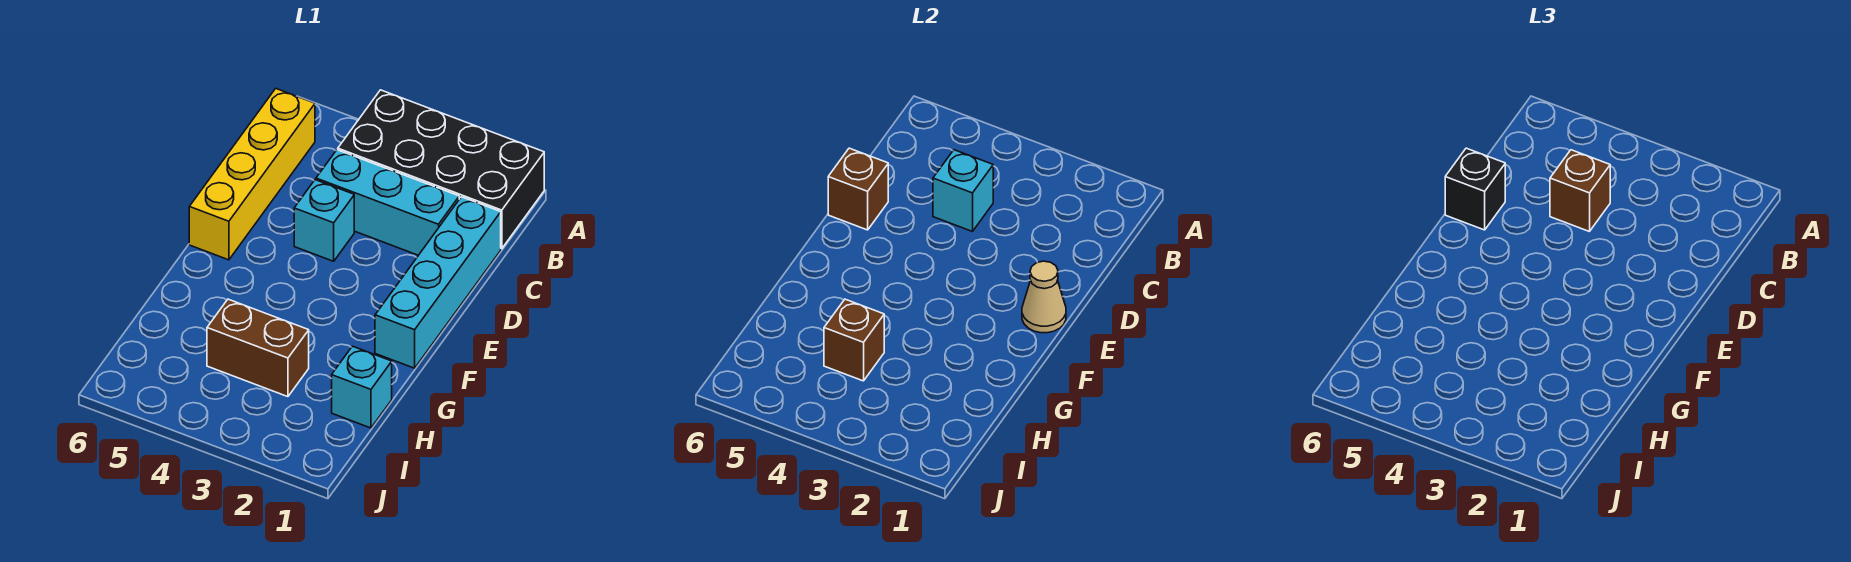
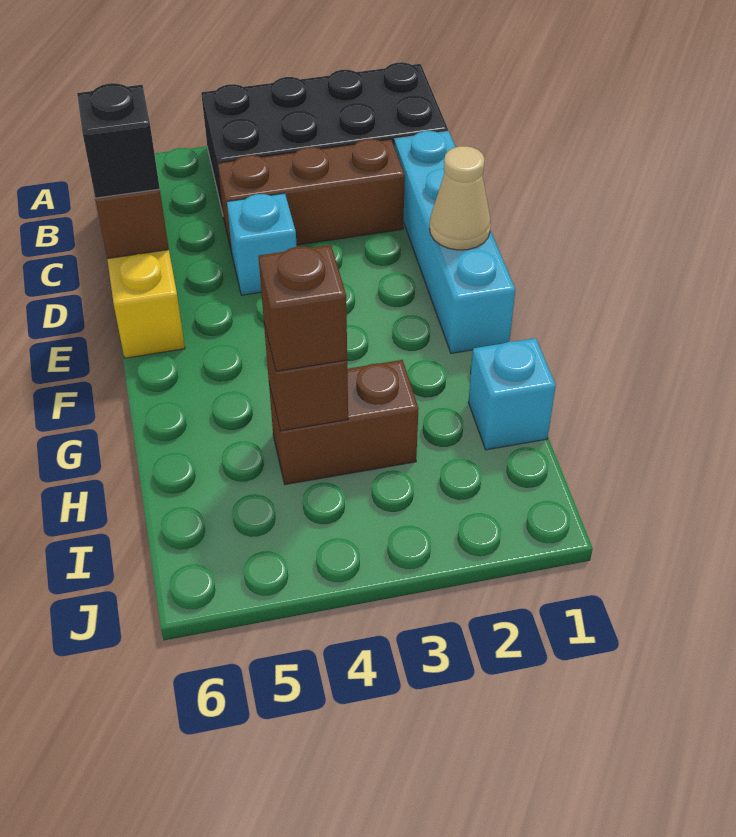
cyan brick C2:C4 level 1 -> brown brick C2:C4 level 1
cyan brick C4 level 2 -> none
brown brick C4 level 3 -> brown brick H4 level 3

